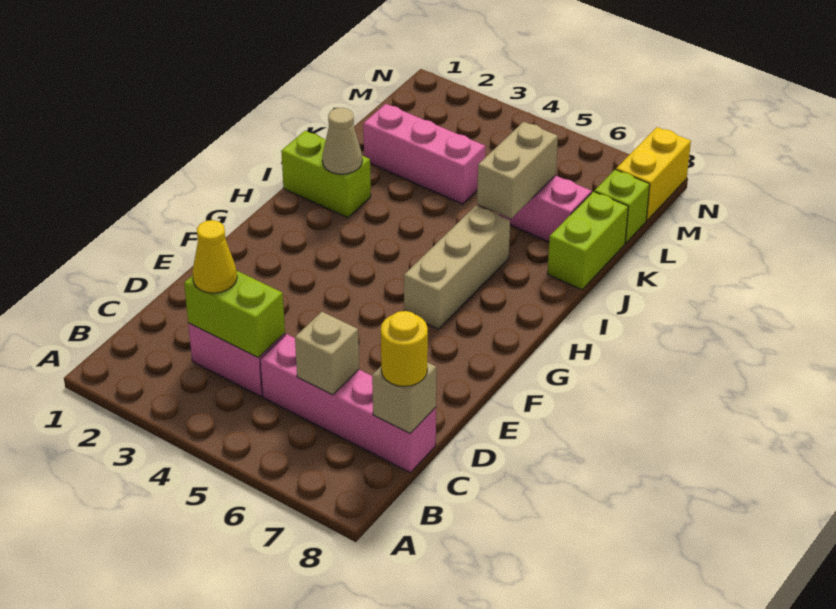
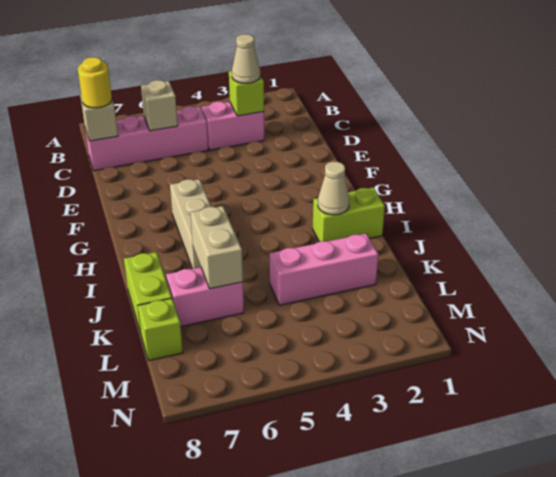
lime brick C3:C4 level 2 -> lime brick C3 level 2
yellow cone C3 level 3 -> tan cone C3 level 3
yellow brick M8:N8 level 1 -> none

